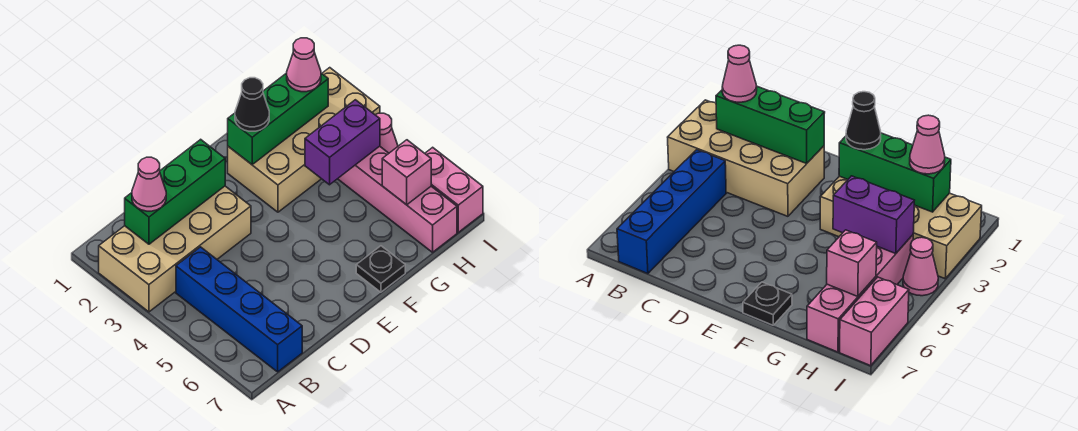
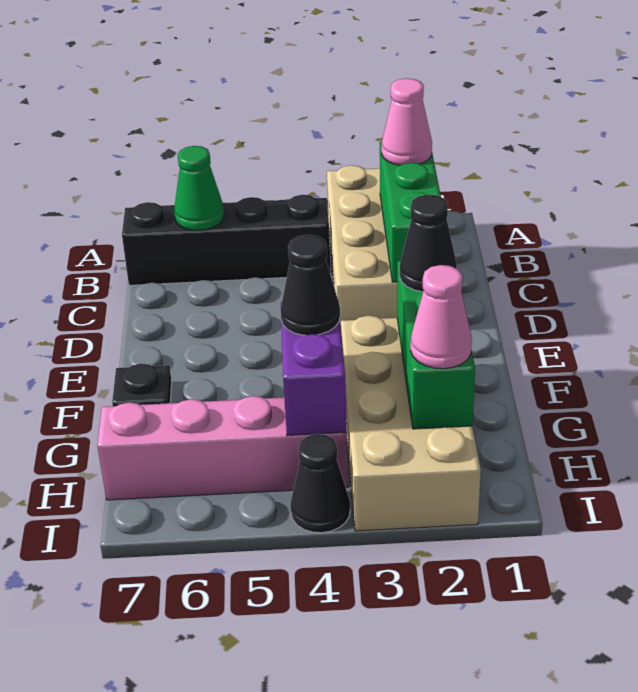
blue brick B4:B7 level 1 -> black brick B4:B7 level 1
none -> green cone B6 level 2
none -> black cone G4 level 3
pink brick H6 level 2 -> none
pink cone I4 level 1 -> black cone I4 level 1
pink brick I6:I7 level 1 -> none

